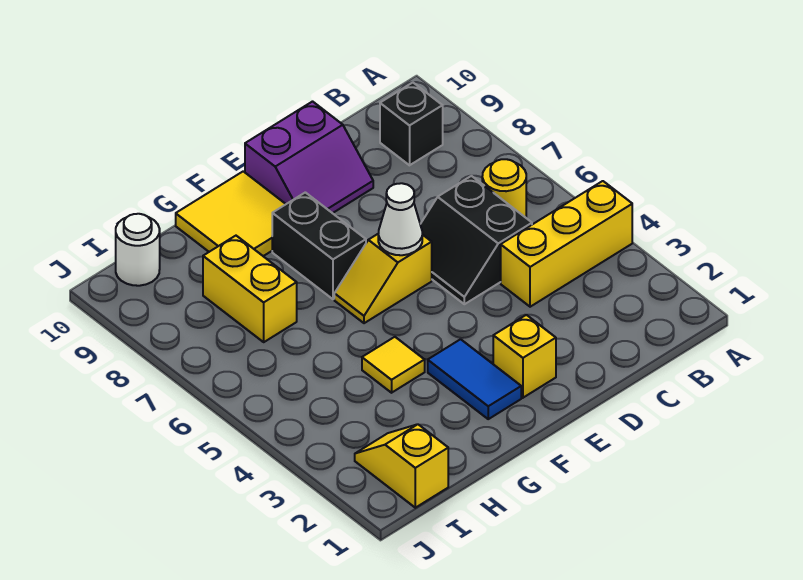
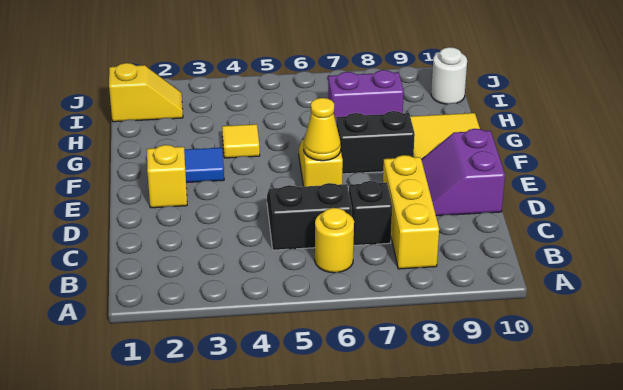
yellow brick A4:C4 level 1 -> yellow brick B8:D8 level 1
black brick B9 level 1 -> black brick C7 level 1
white cone E6 level 2 -> yellow cone E6 level 2
yellow brick H7:H8 level 1 -> purple brick H7:H8 level 1

